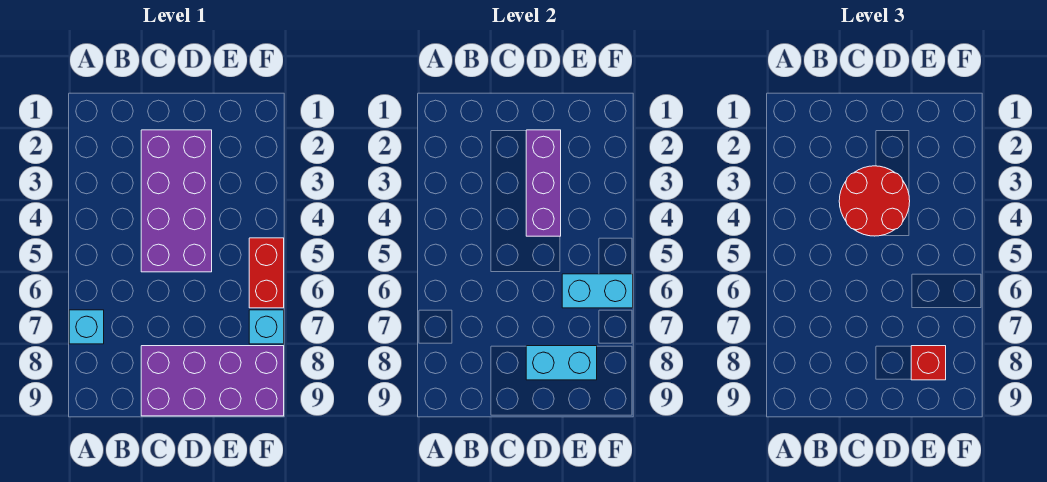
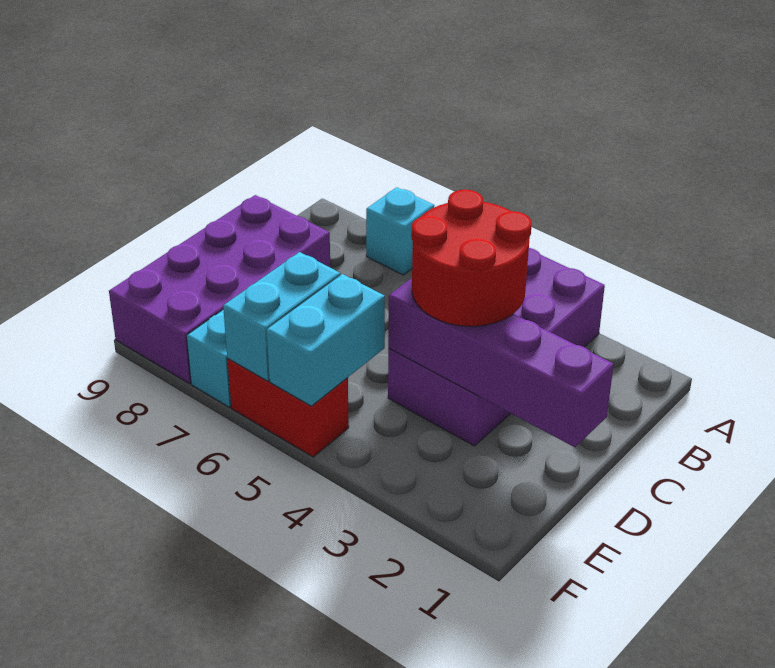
purple brick C2:D5 level 1 -> purple brick A3:D4 level 1
purple brick D2:D4 level 2 -> purple brick D1:D4 level 2
cyan brick D8:E8 level 2 -> cyan brick E5:F5 level 2
red brick E8 level 3 -> none

